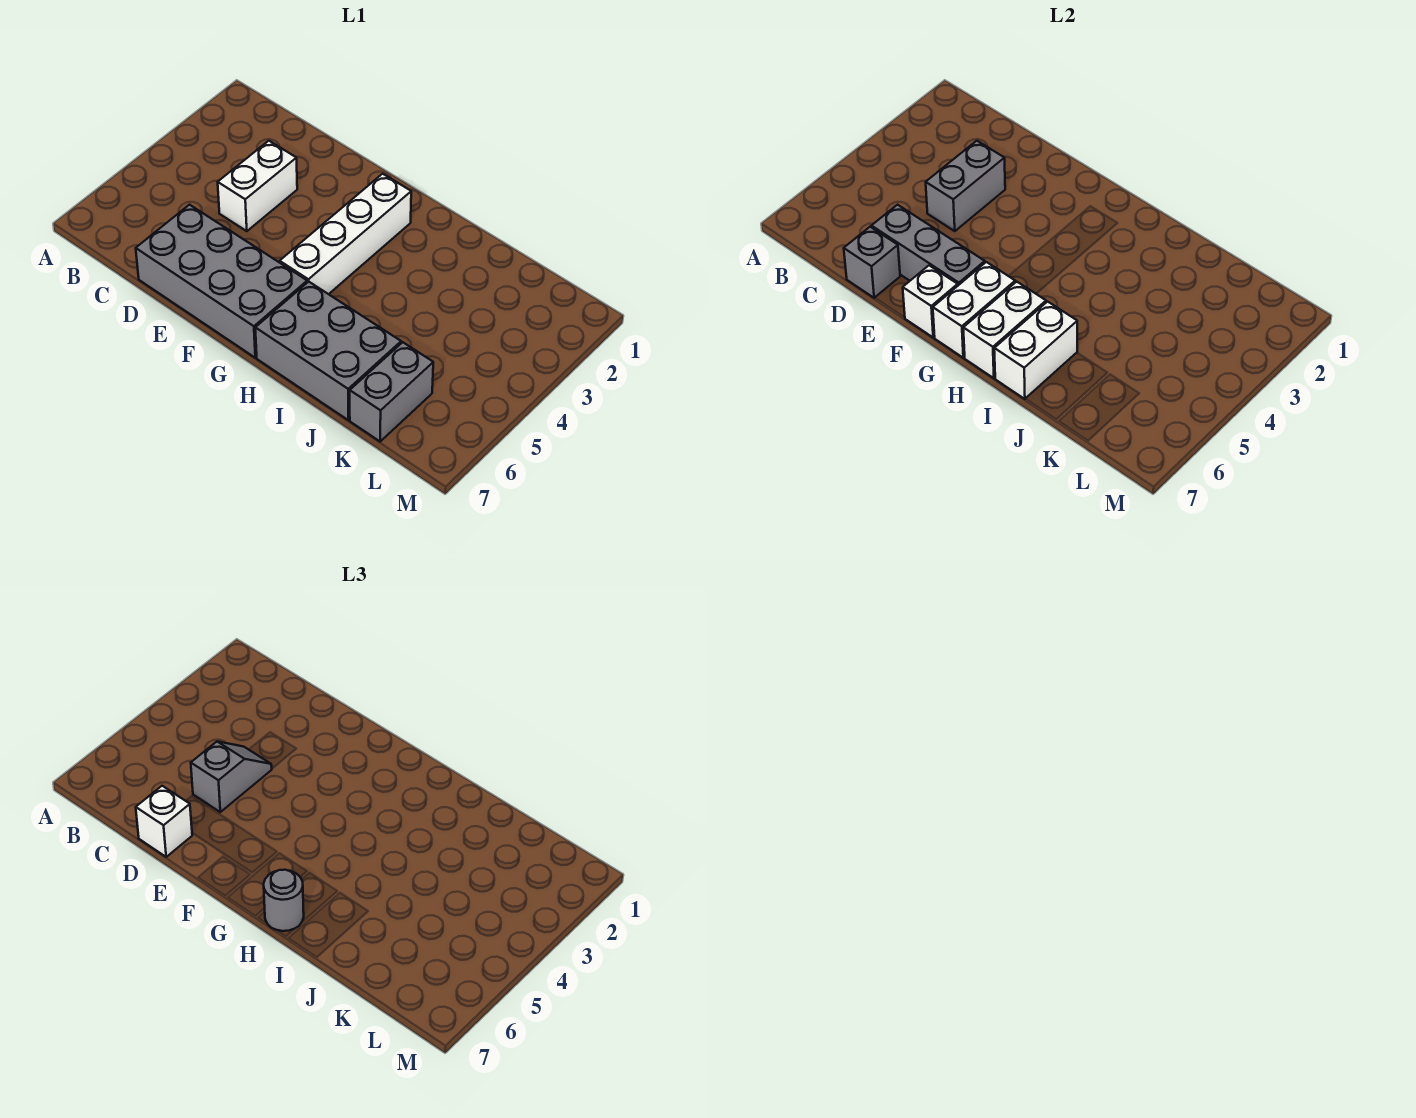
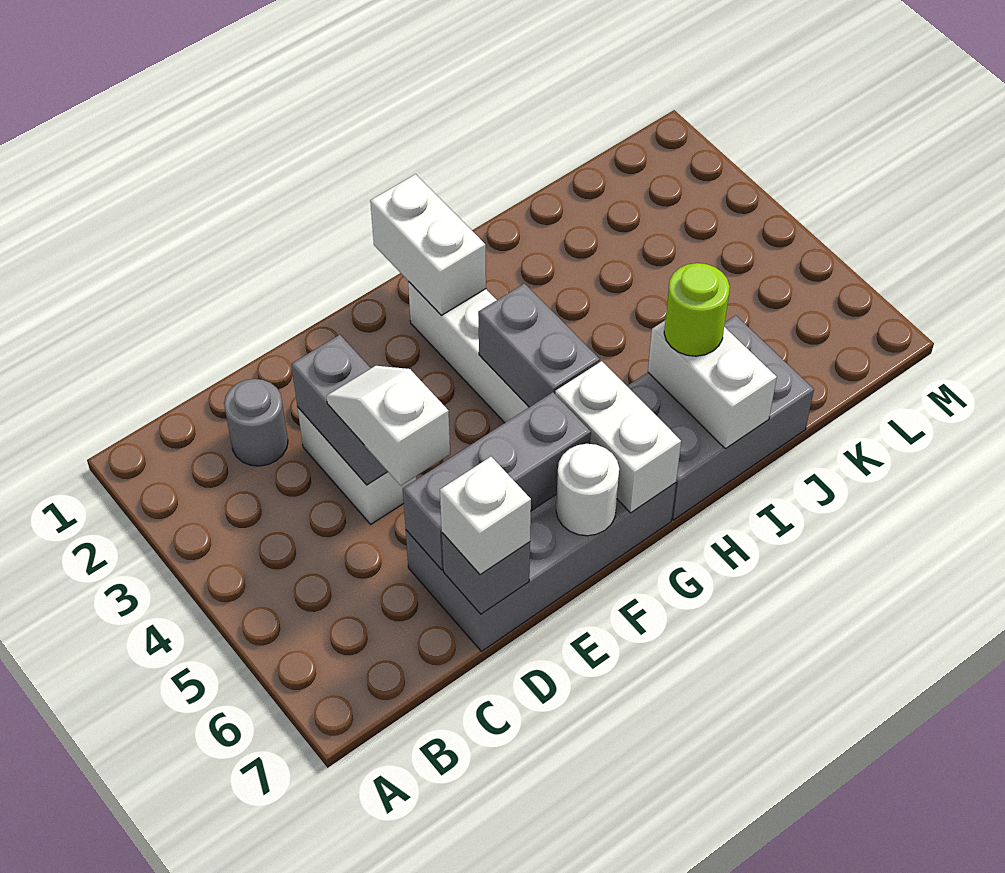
grey slope D4:D5 level 3 top 5 -> white slope D4:D5 level 3 top 5
white brick F7 level 2 -> white round brick F7 level 2
white brick H6:H7 level 2 -> white brick G1:G2 level 2
grey round brick H7 level 3 -> grey round brick C2 level 1
none -> lime round brick I6 level 3
grey brick K6:K7 level 1 -> grey brick G4:G5 level 2

